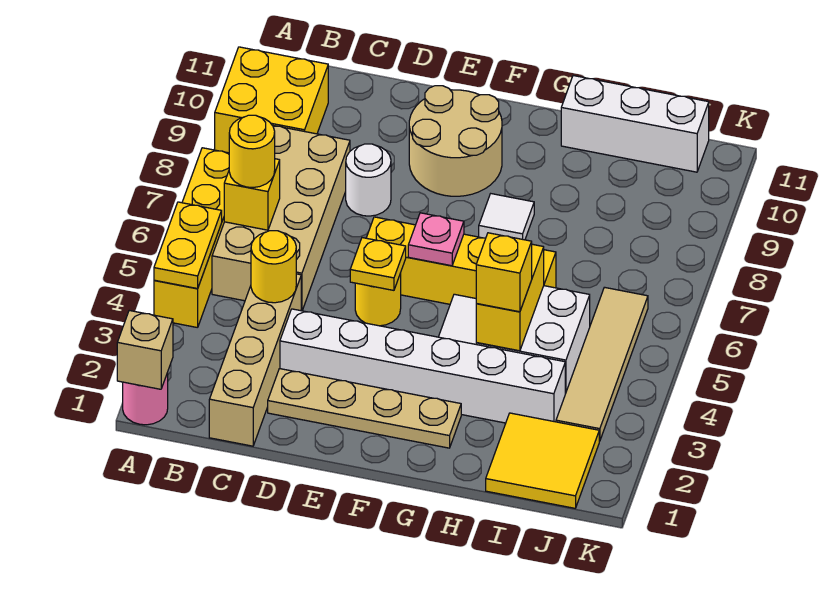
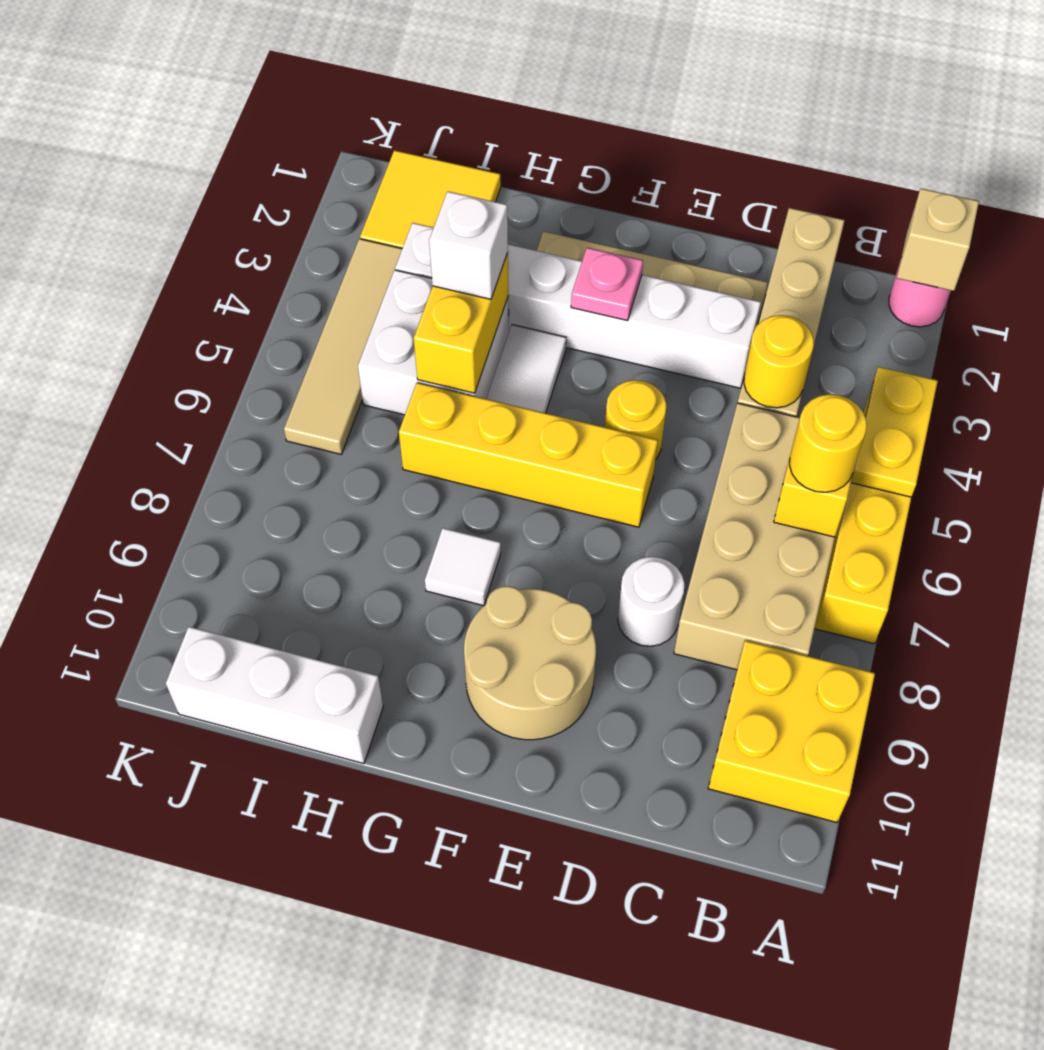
yellow plate E5 level 2 -> none
pink plate F6 level 2 -> pink plate F3 level 2
yellow brick H4 level 3 -> white brick H4 level 3

